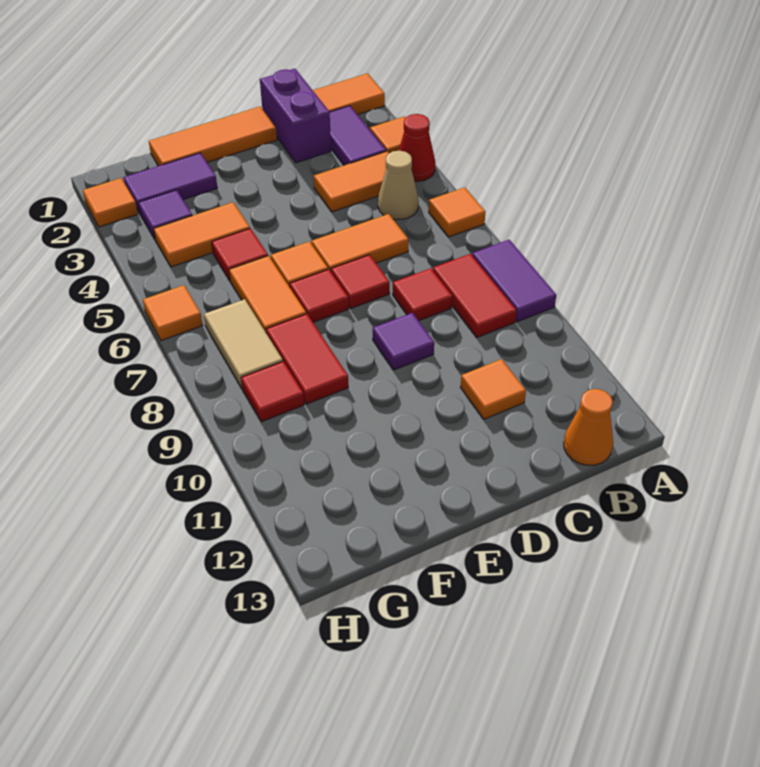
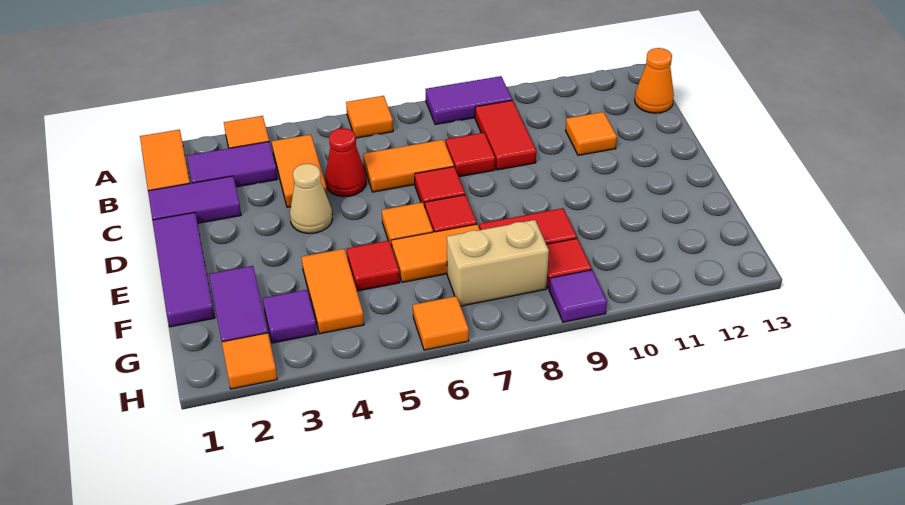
red cone A4 level 1 -> red cone C5 level 1
tan cone B5 level 1 -> tan cone D4 level 1
red tile B8:B9 level 1 -> red tile B9:C9 level 1
purple brick C1:C2 level 1 -> purple tile C1:C2 level 1
orange tile C6:D6 level 1 -> orange tile C6:C7 level 1
orange tile D1:F1 level 1 -> purple tile D1:F1 level 1
purple tile D9 level 1 -> purple tile H9 level 1
tan tile G7:G8 level 1 -> tan brick G7:G8 level 1

